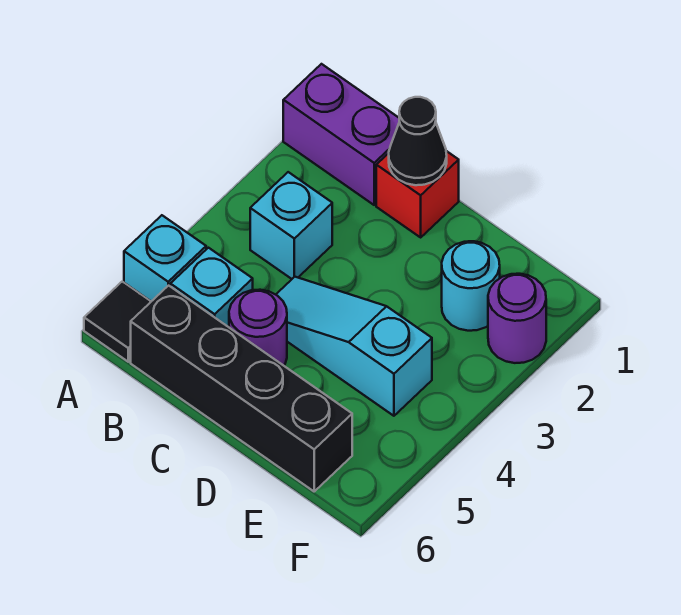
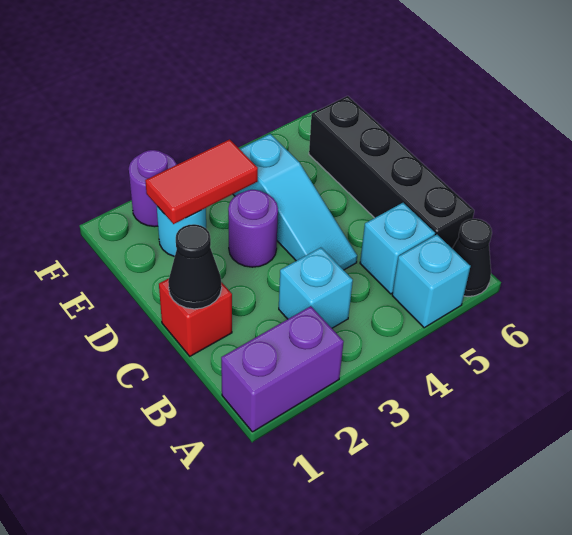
purple brick A1:B1 level 1 -> purple brick A1:A2 level 1
black tile A6 level 1 -> black cone A6 level 1
purple round brick C5 level 1 -> purple round brick D3 level 1
none -> red tile E2:E3 level 2

